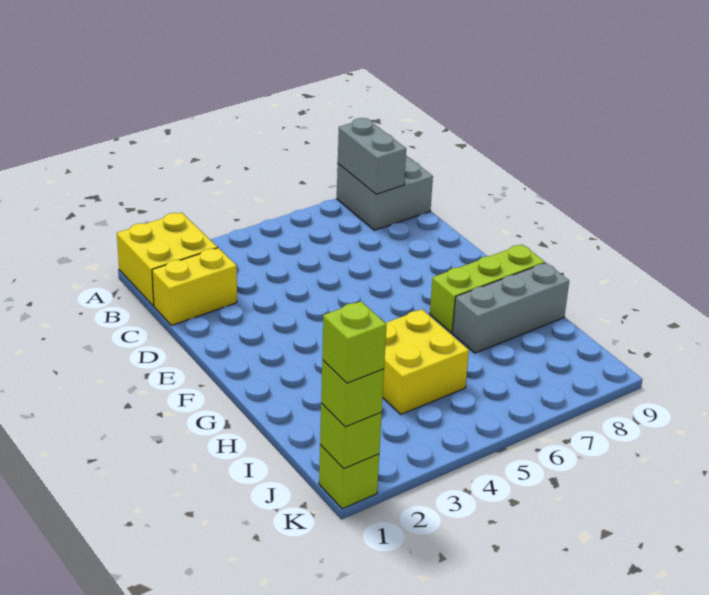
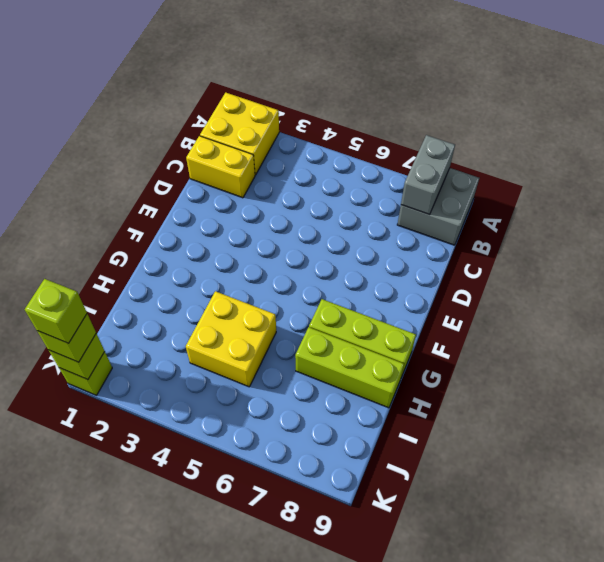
grey brick H7:H9 level 1 -> lime brick H7:H9 level 1

